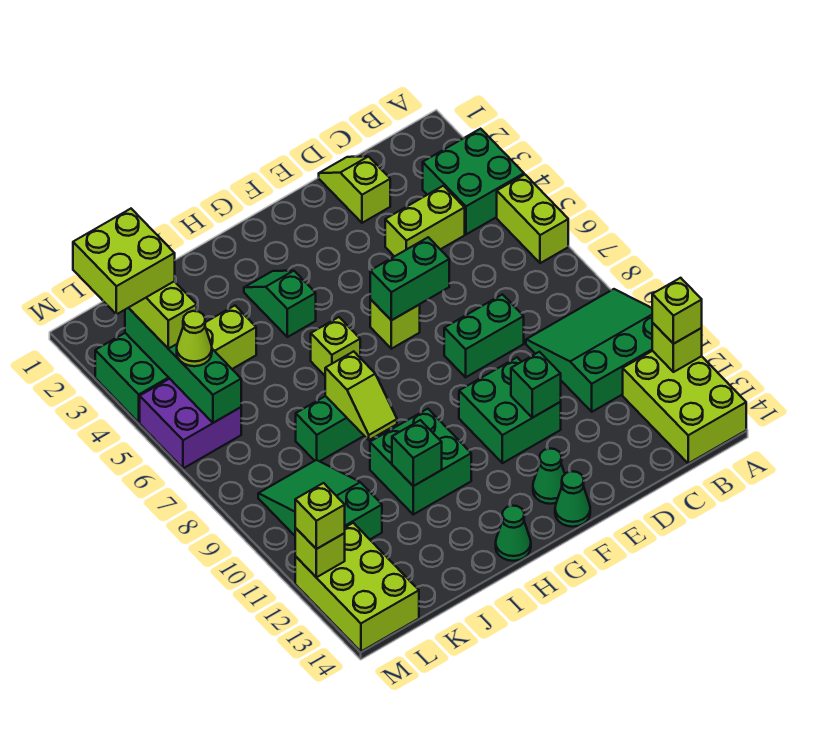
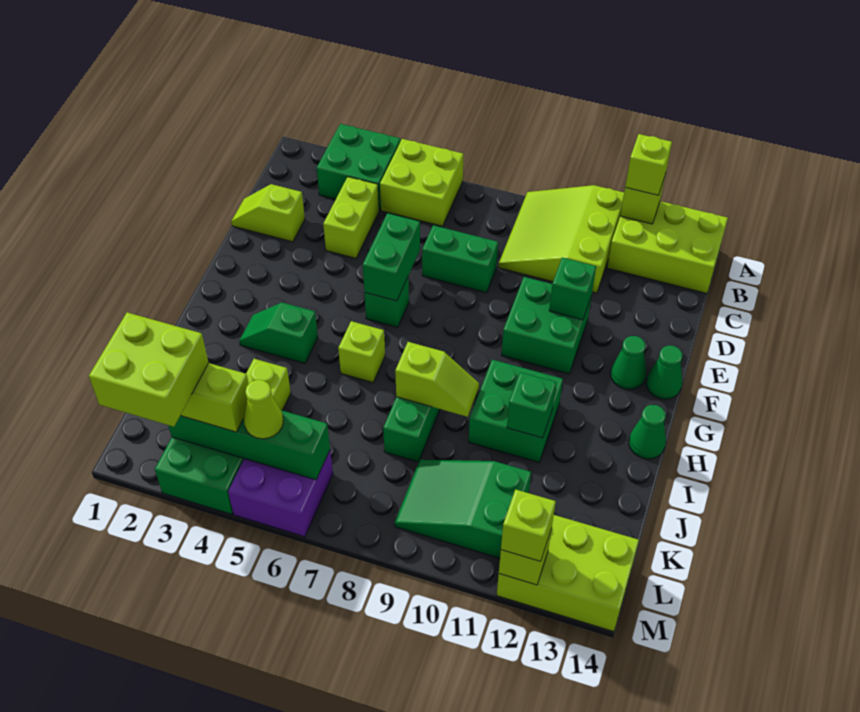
lime brick A5:A6 level 1 -> lime brick A5:B6 level 1
green slope A9:C11 level 1 top 11 -> lime slope A9:C11 level 1 top 11
green brick D8:E8 level 1 -> green brick D7:D8 level 1
lime brick F6 level 1 -> green brick F6 level 1

